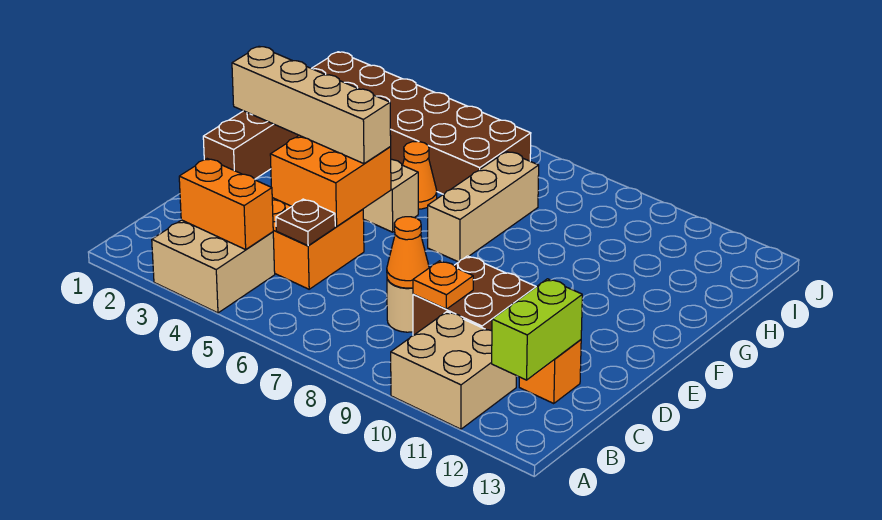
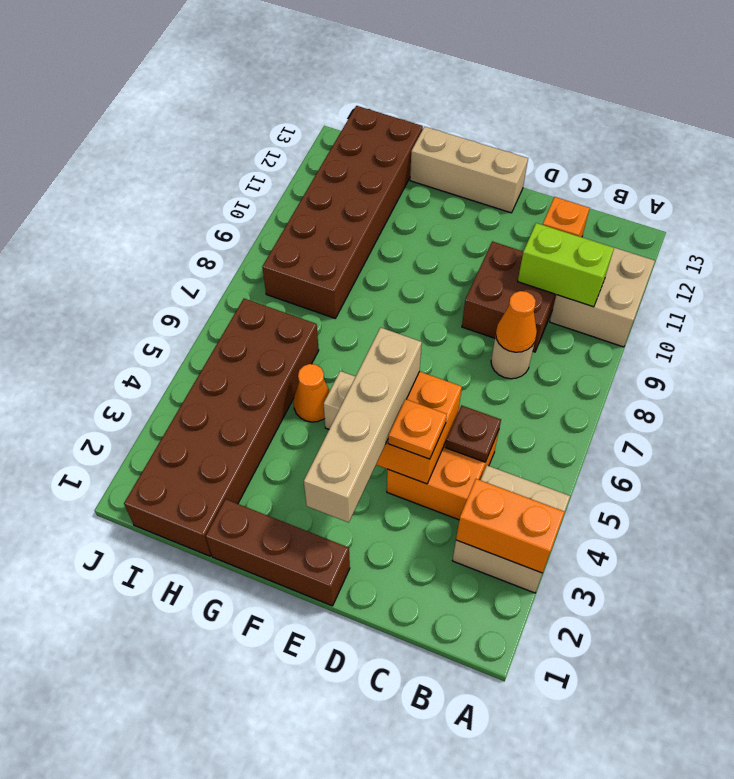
orange brick B3:B4 level 2 -> orange brick A3:B3 level 2
lime brick B12:C12 level 2 -> lime brick B10:C10 level 2
orange plate C9 level 2 -> orange plate D4 level 3
tan brick F7:H7 level 1 -> tan brick E13:G13 level 1
none -> brown brick H8:I13 level 1

